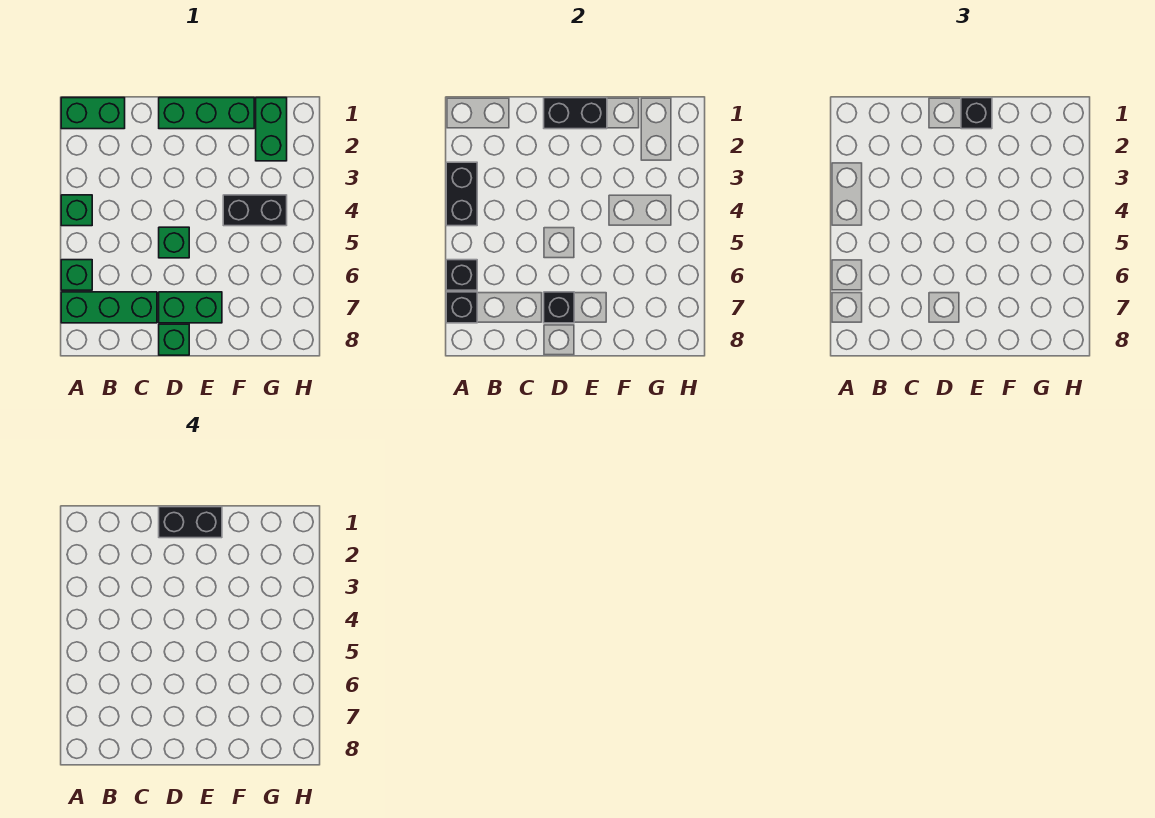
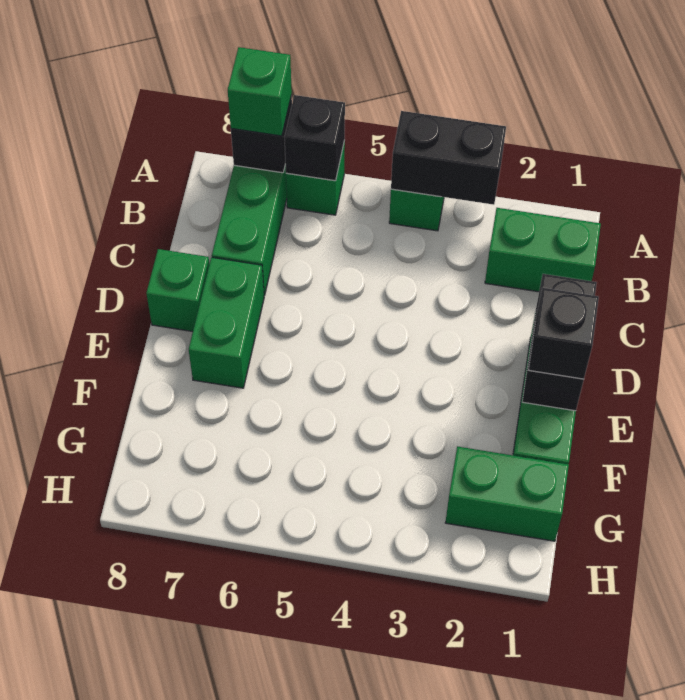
green brick A1:B1 level 1 -> green brick B1:B2 level 1
black brick D1:E1 level 4 -> none
green brick D5 level 1 -> green brick A7 level 3
black brick D7 level 2 -> none
black brick F4:G4 level 1 -> none

